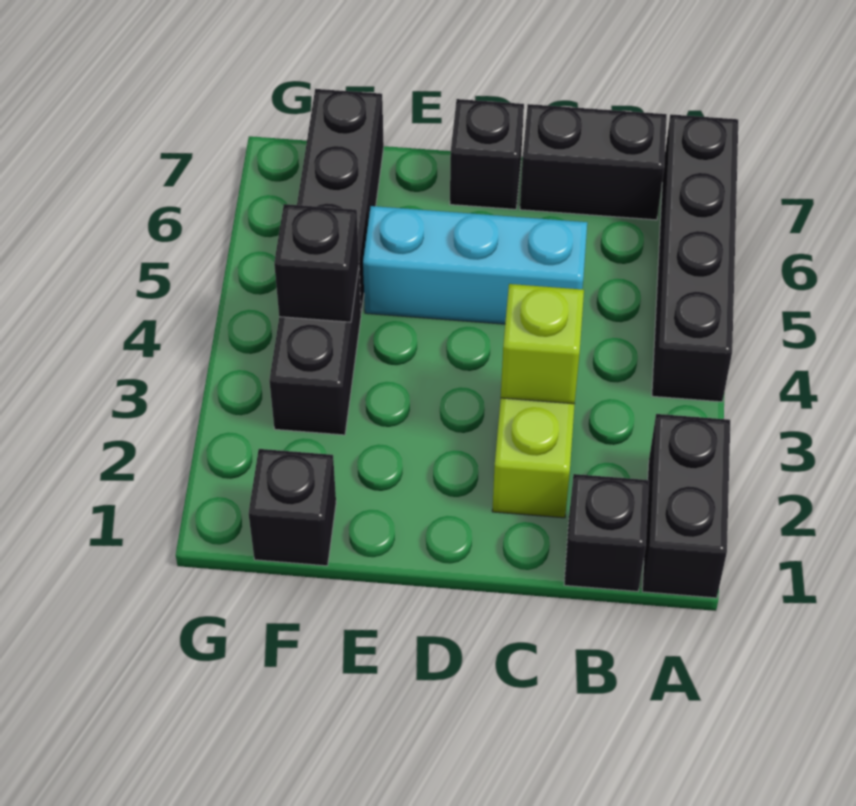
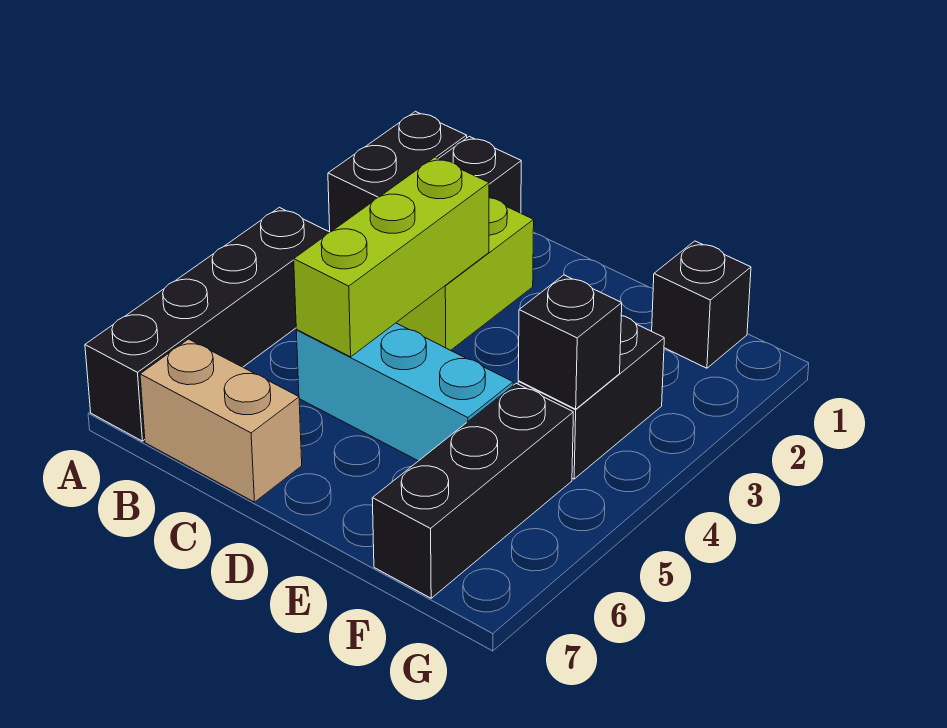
black brick B7:C7 level 1 -> tan brick B7:C7 level 1
lime brick C3 level 2 -> lime brick C3:C5 level 2
black brick D7 level 1 -> none

